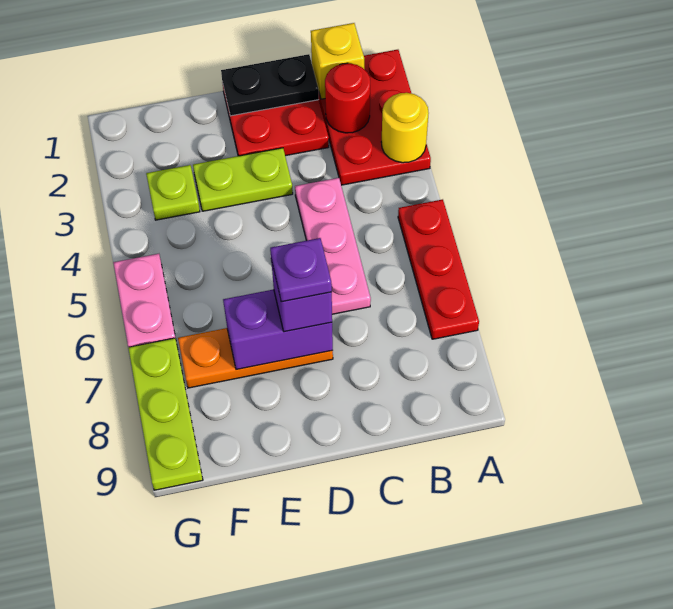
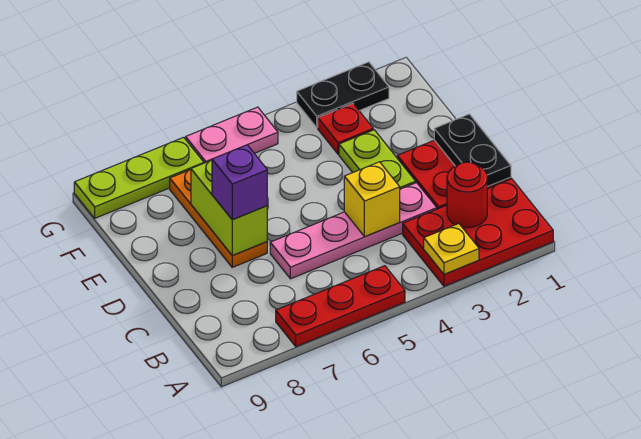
yellow round brick A3 level 2 -> yellow plate A3 level 2
yellow brick B1 level 2 -> yellow brick C4 level 2
pink plate C4:C6 level 1 -> pink plate C3:C6 level 1
purple brick D7:E7 level 2 -> lime brick D7:E7 level 2
purple plate D7 level 4 -> none
lime plate F3 level 1 -> red plate F3 level 1
none -> black plate G2:G3 level 1

